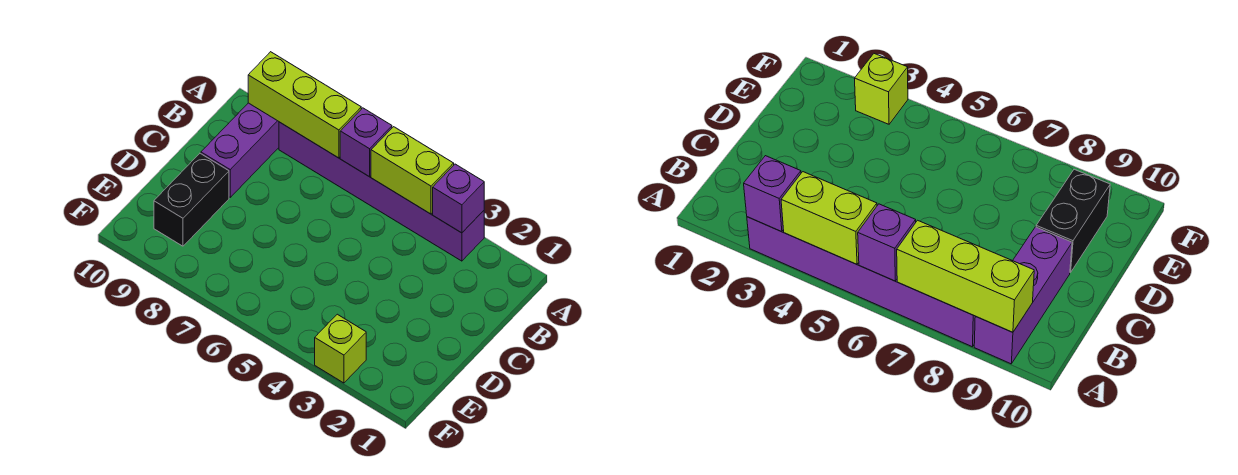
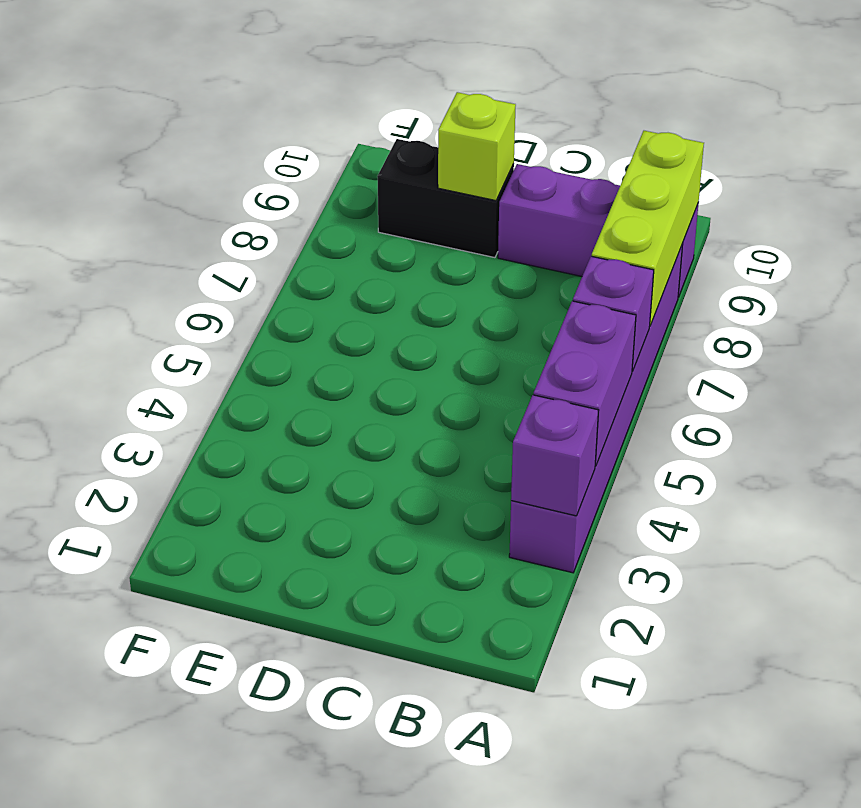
lime brick A4:A5 level 2 -> purple brick A4:A5 level 2
lime brick F3 level 1 -> lime brick D9 level 2

